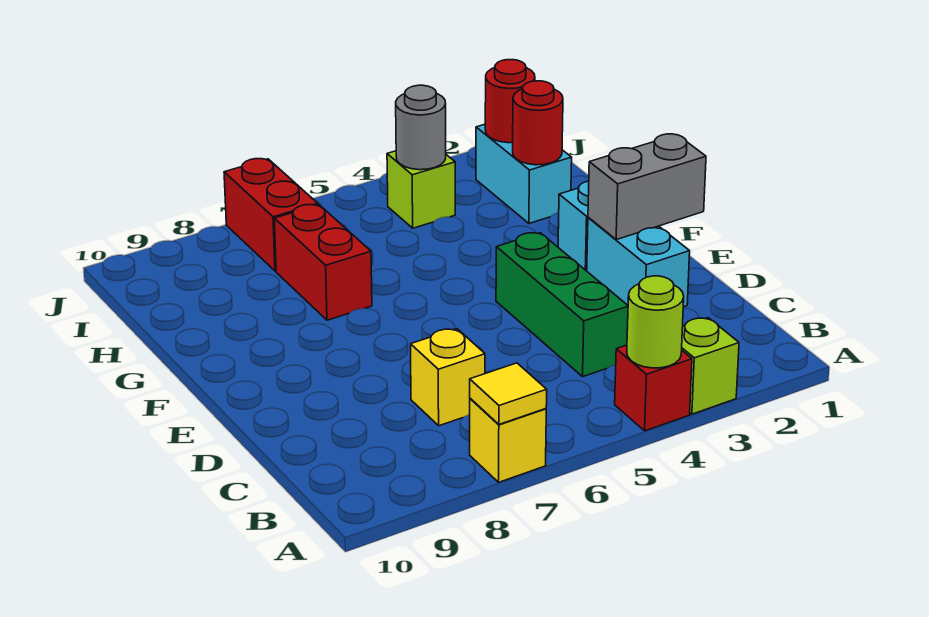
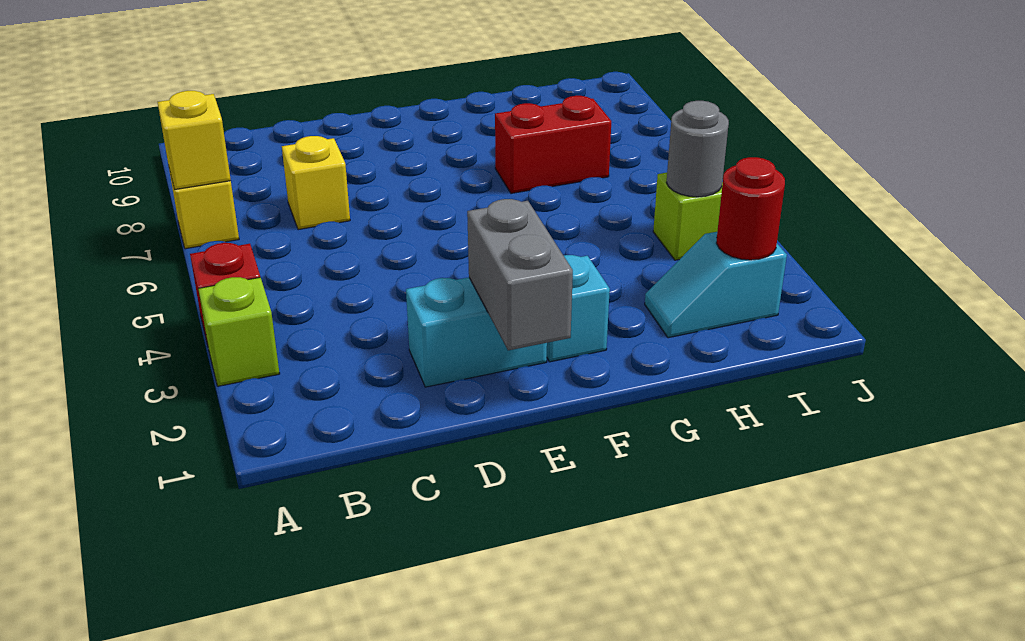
lime round brick A4 level 2 -> none
yellow tile A7 level 2 -> yellow brick A7 level 2
green brick C4:E4 level 1 -> none
cyan brick H2:I2 level 1 -> cyan slope H2:I2 level 1 top I
red round brick H2 level 2 -> none
red brick I7:J7 level 1 -> none

